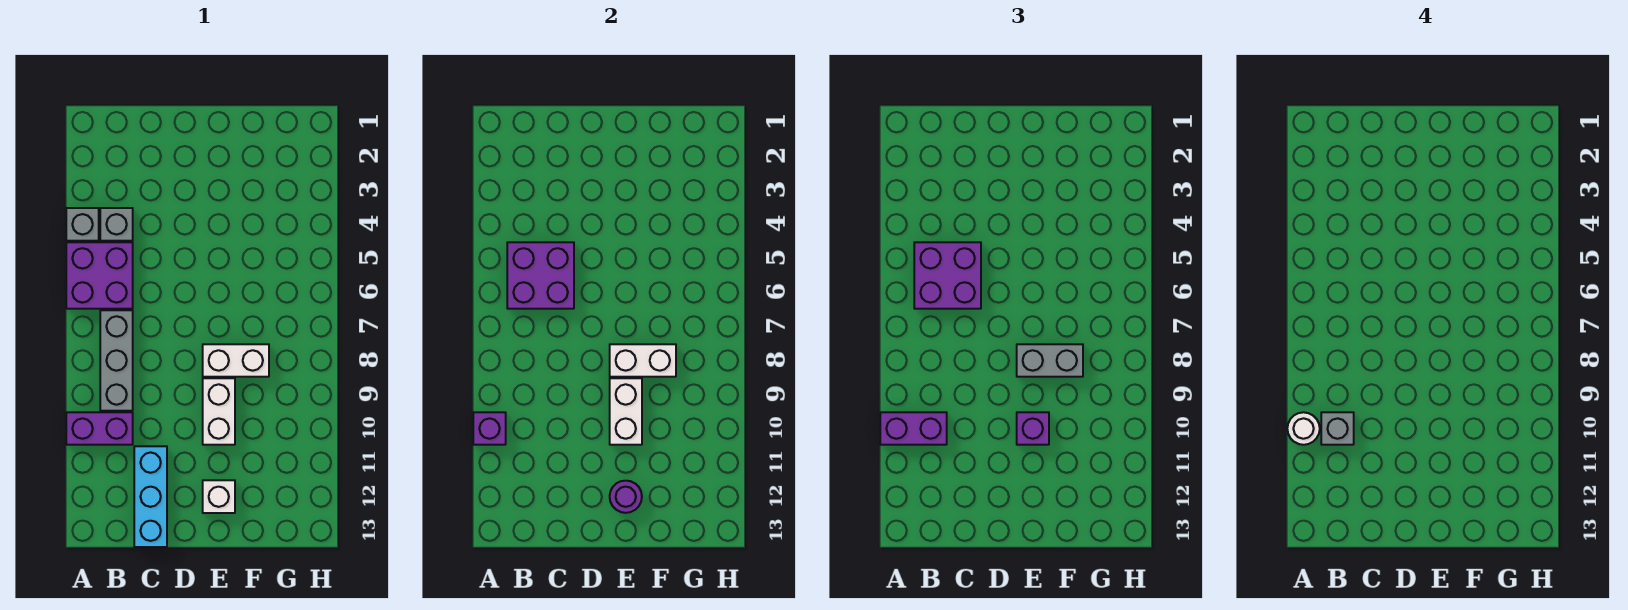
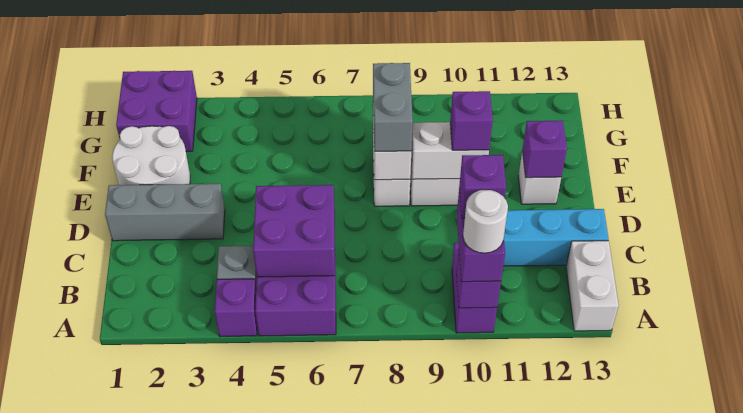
grey brick A4 level 1 -> purple brick A4 level 1
none -> white brick A13:B13 level 1
purple brick B5:C6 level 3 -> purple brick G1:H2 level 1
grey brick B7:B9 level 1 -> grey brick D1:D3 level 1
grey brick B10 level 4 -> purple brick B10 level 4
none -> white round brick E1:F2 level 1
purple round brick E12 level 2 -> purple brick E12 level 2

